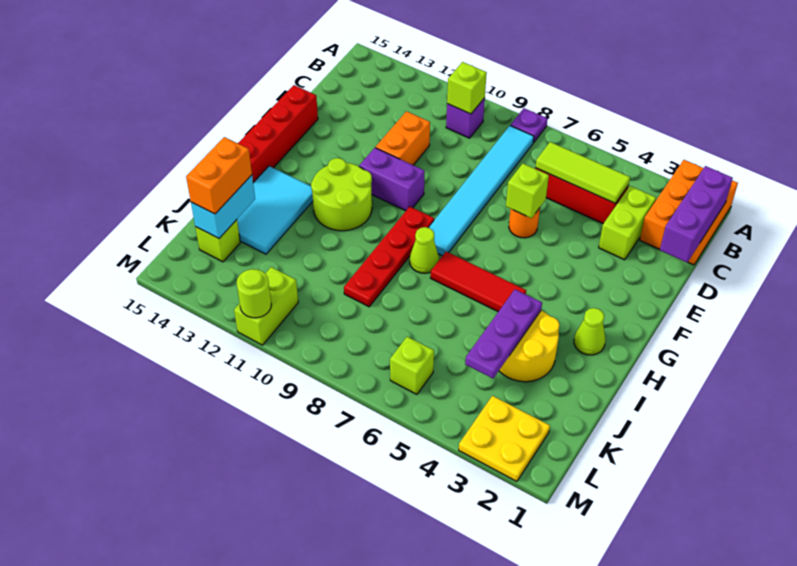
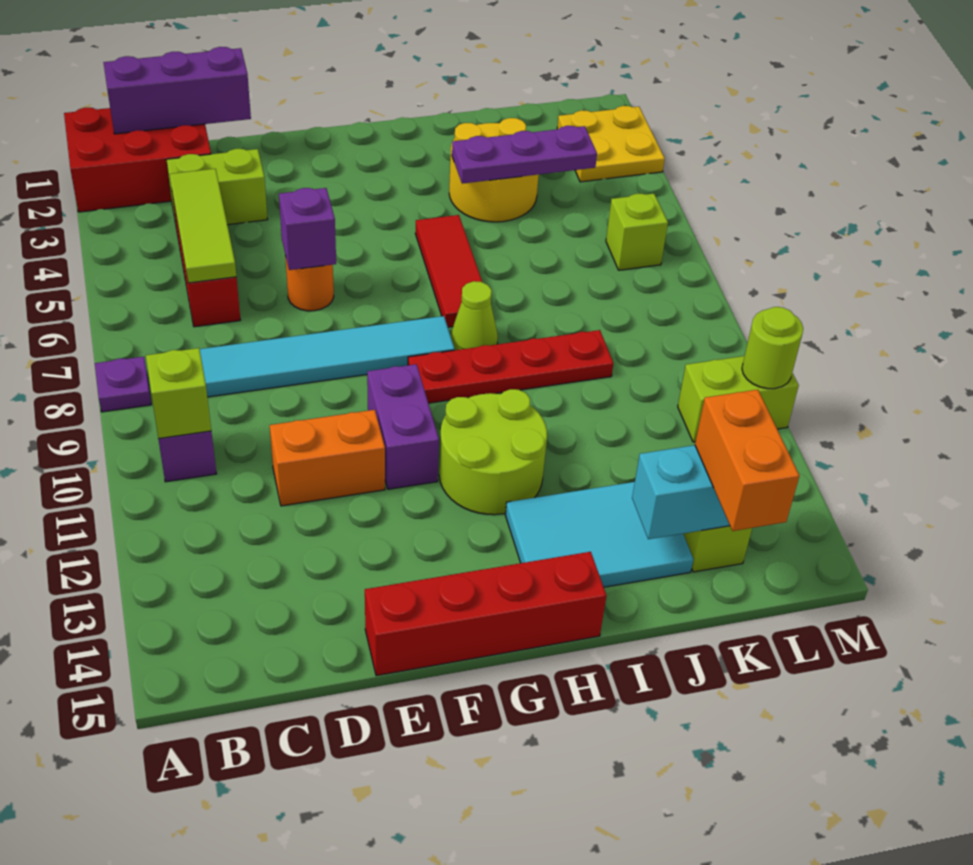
orange brick A1:C2 level 1 -> red brick A1:C2 level 1
lime brick E6 level 2 -> purple brick E6 level 2
lime cone H2 level 1 -> none
orange brick J14:K14 level 3 -> orange brick K14:K15 level 3

